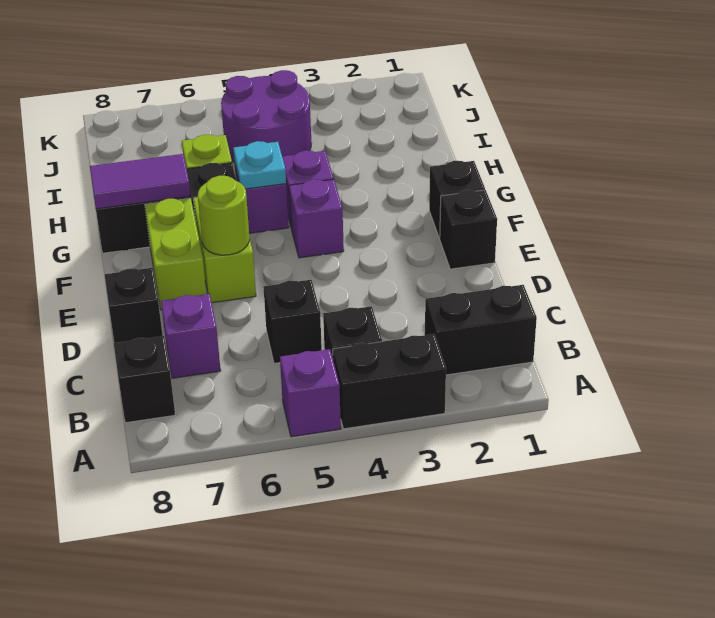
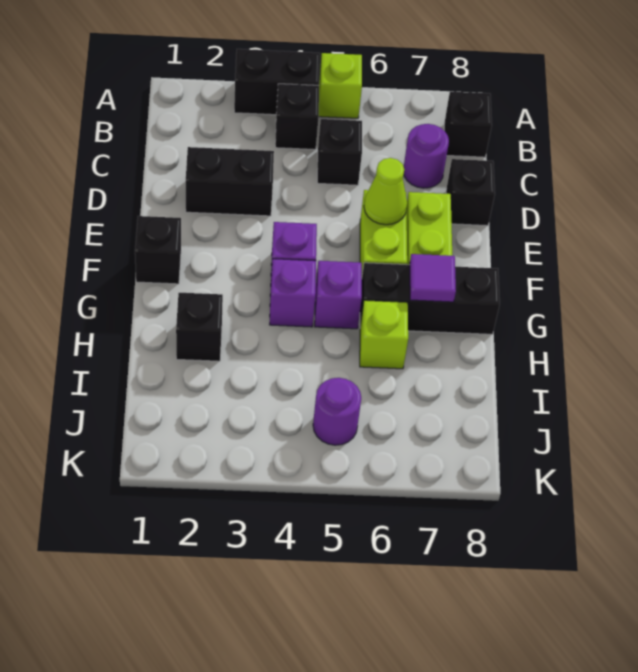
purple brick A5 level 1 -> lime brick A5 level 1
black brick B1:B2 level 1 -> black brick D2:D3 level 1
purple brick C7 level 1 -> purple round brick C7 level 1
black brick E1 level 1 -> black brick H2 level 1
lime round brick E6 level 2 -> lime cone E6 level 2
cyan plate G5 level 2 -> none
purple tile G7:G8 level 2 -> purple tile G7 level 2
purple round brick I4:J5 level 1 -> purple round brick J5 level 1

